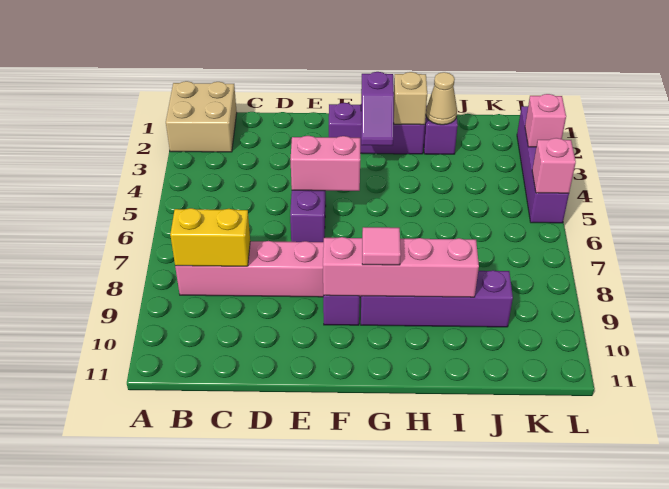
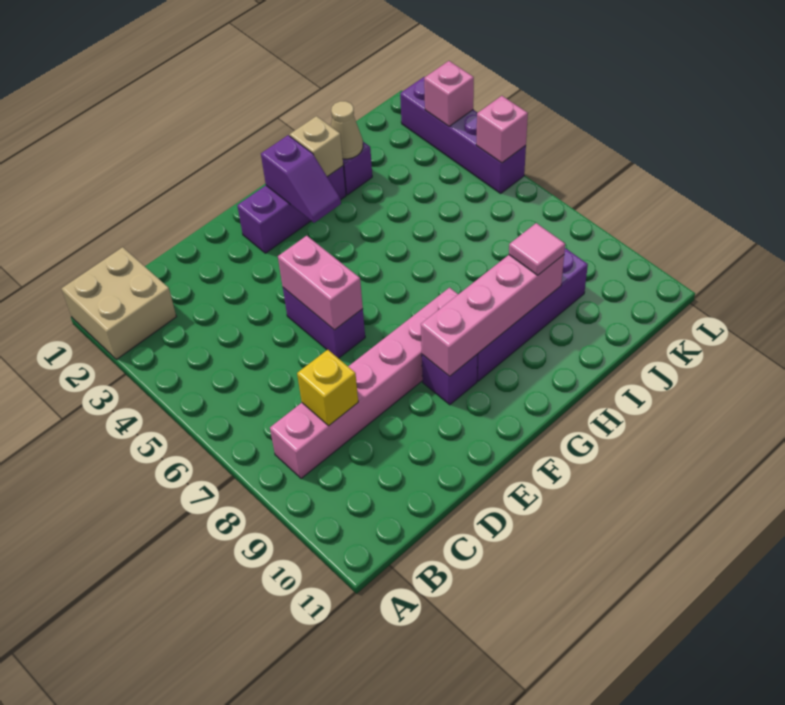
yellow brick B8:C8 level 2 -> yellow brick C8 level 2
pink brick E5:F5 level 2 -> pink brick E5:E6 level 2
pink tile G9 level 3 -> pink tile I9 level 3

